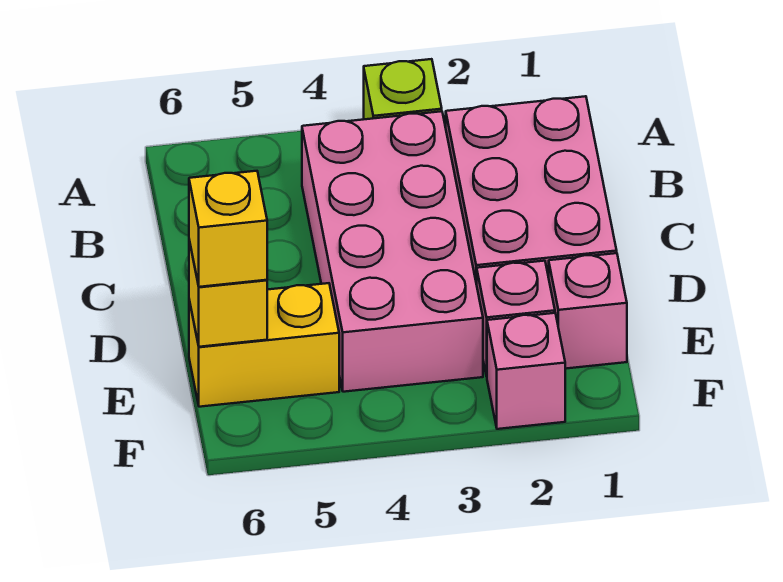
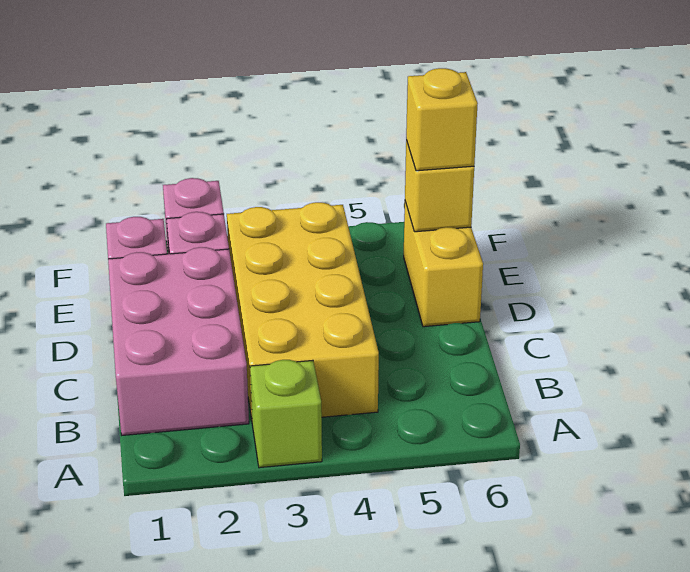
pink brick B3:E4 level 1 -> yellow brick B3:E4 level 1
yellow brick E5:E6 level 1 -> yellow brick D6:E6 level 1

